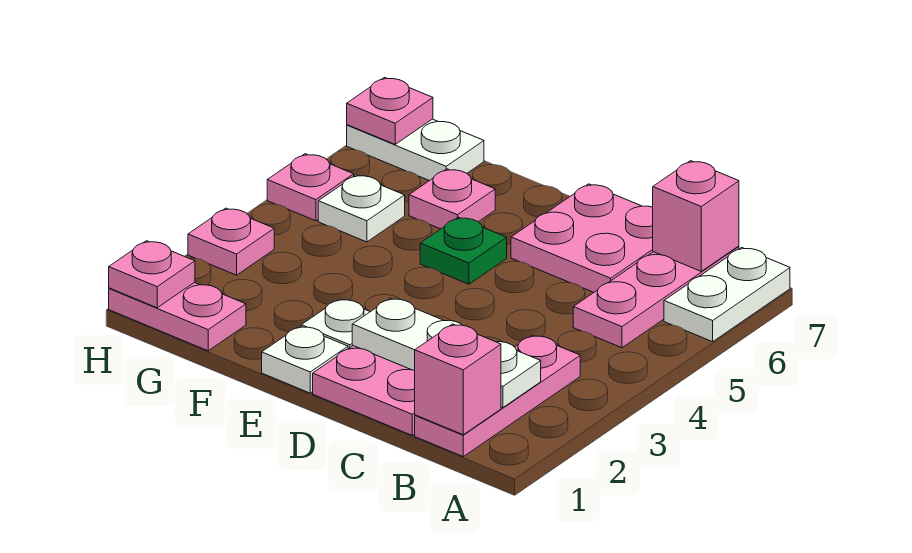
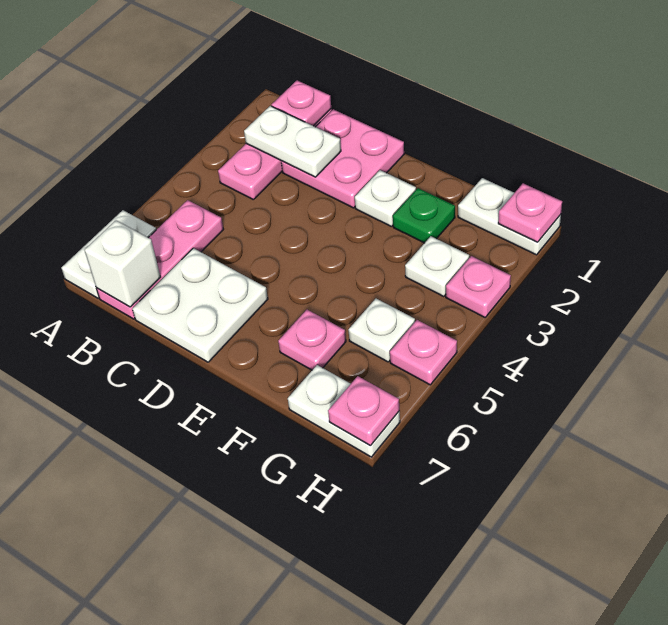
pink brick B1 level 2 -> pink plate B1 level 2
white plate B2:D2 level 2 -> white plate B2:C2 level 2
pink brick B7 level 2 -> white brick B7 level 2
pink plate C6:D7 level 1 -> white plate C6:D7 level 1
white plate E1 level 1 -> white plate G3 level 1
green plate E5 level 1 -> green plate F2 level 1
pink plate G1:H1 level 1 -> white plate G1:H1 level 1

